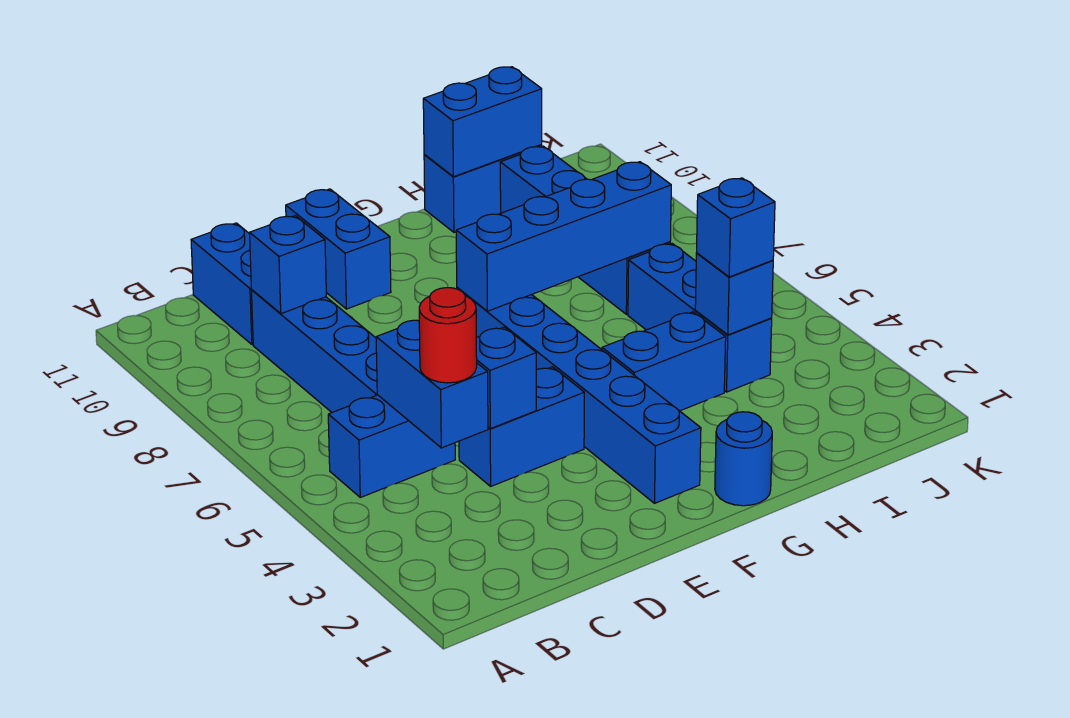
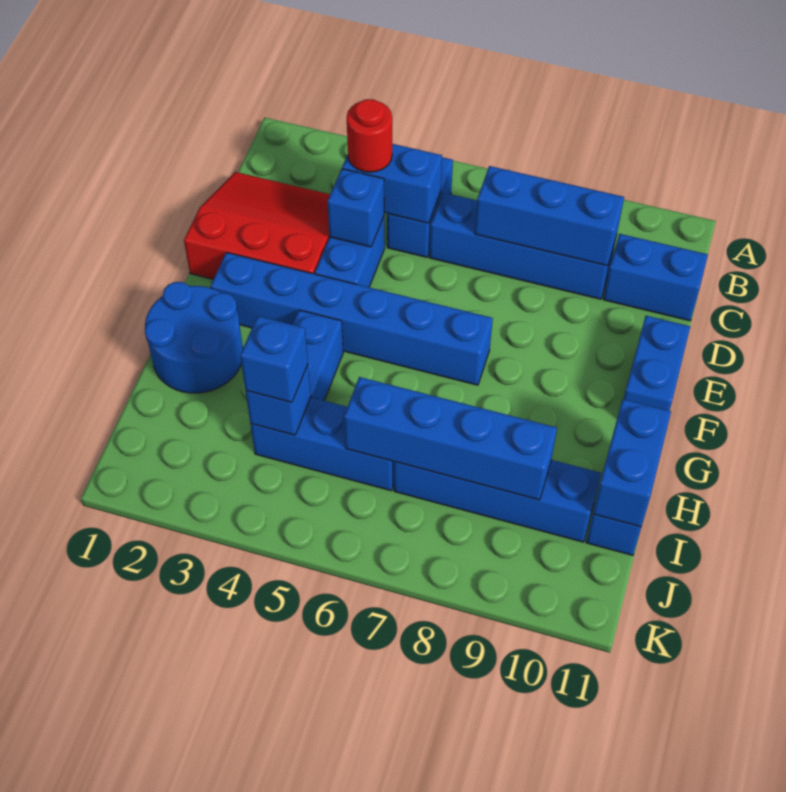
none -> red slope C1:E3 level 1 top E
blue brick C9 level 2 -> blue brick C7:C9 level 2
blue brick E10:E11 level 1 -> blue brick E11:F11 level 1
blue brick F7:I7 level 2 -> blue brick I6:I9 level 2
blue round brick G1 level 1 -> blue round brick G1:H2 level 1

